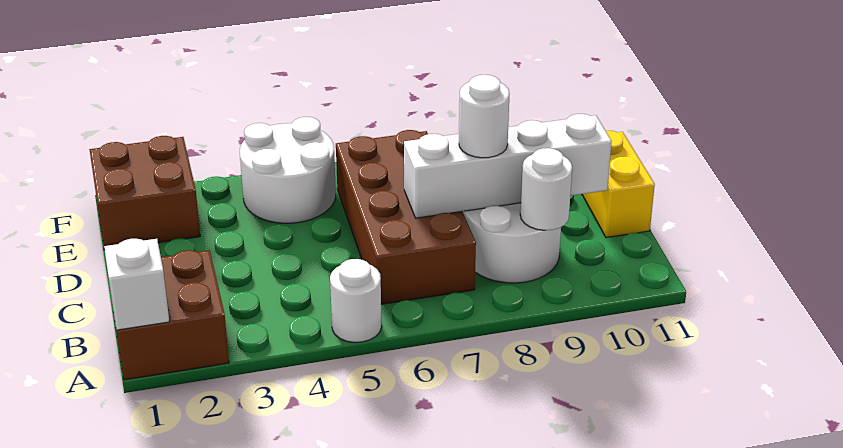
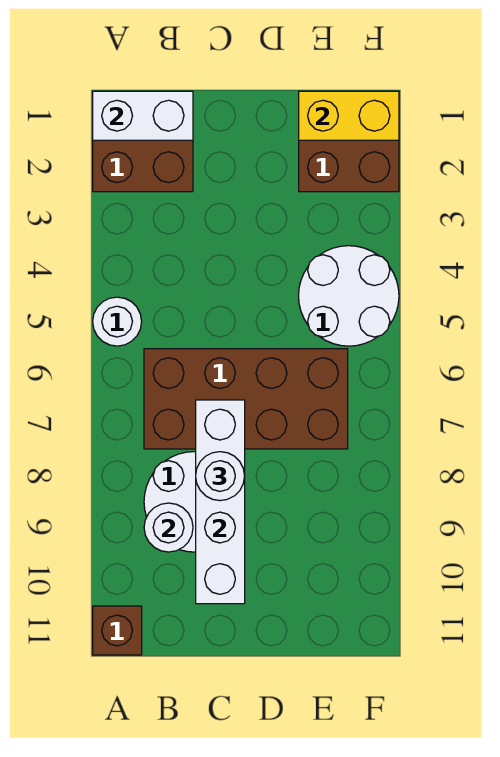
white brick A1 level 2 -> white brick A1:B1 level 2
none -> brown brick A11 level 1
yellow brick C11:D11 level 1 -> yellow brick E1:F1 level 2

